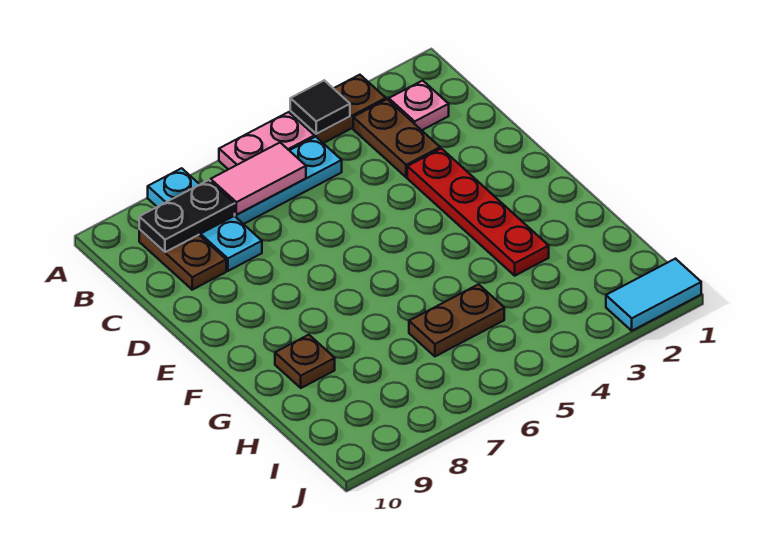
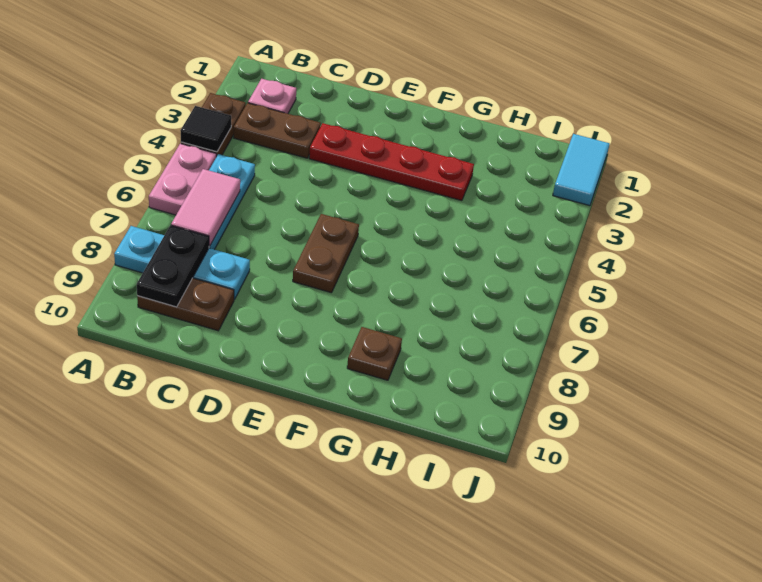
brown plate H5:H6 level 1 -> brown plate E6:E7 level 1

